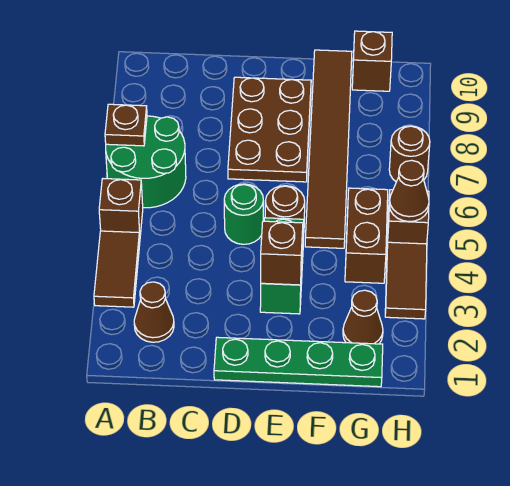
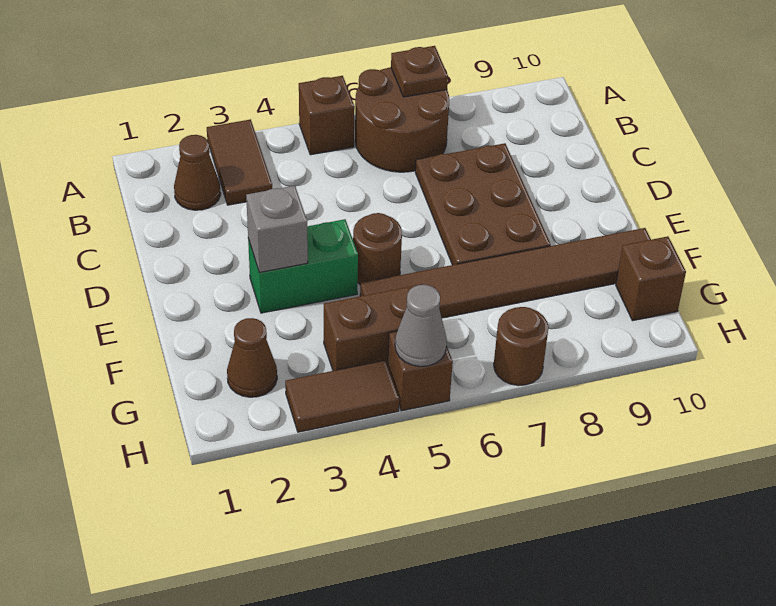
brown tile A3:A4 level 1 -> brown tile A3:B3 level 1
green round brick A6:B7 level 1 -> brown round brick A6:B7 level 1
green plate D1:G1 level 1 -> none
green round brick D5 level 1 -> none
brown plate D7:E9 level 1 -> brown plate C7:E8 level 1
brown brick E3 level 2 -> grey brick E3 level 2
brown cone H5 level 2 -> grey cone H5 level 2

